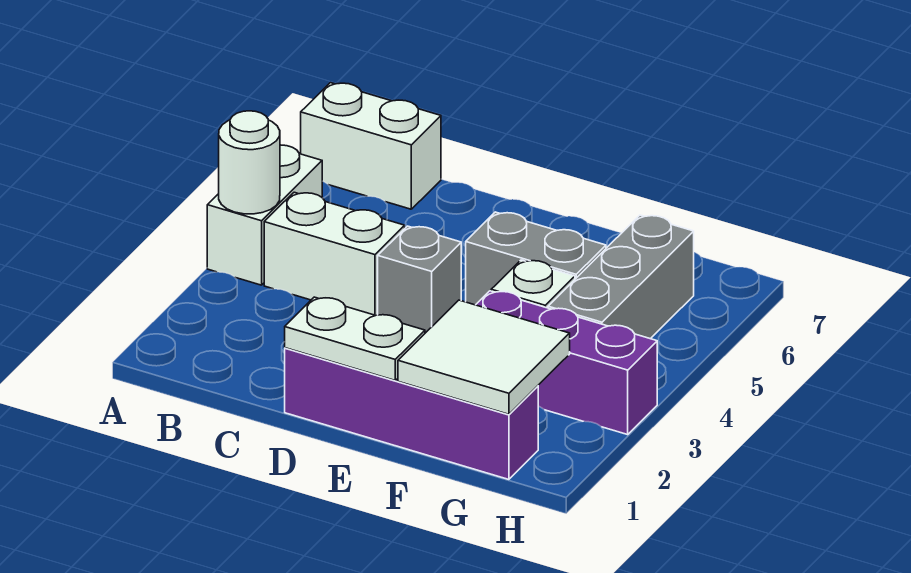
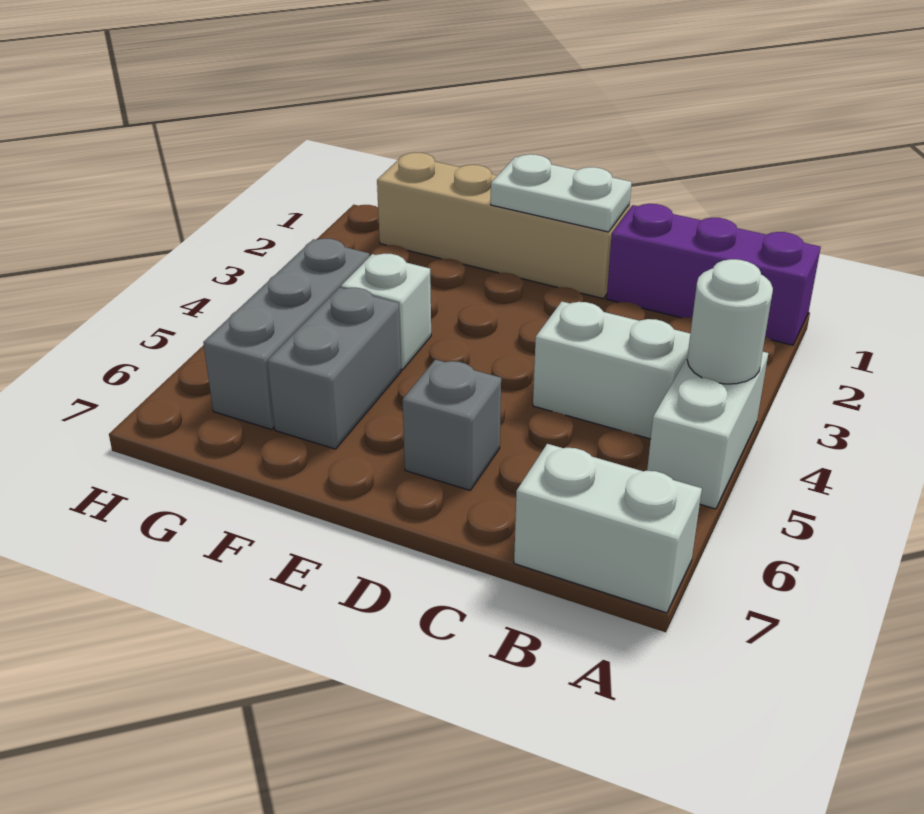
purple brick D1:G1 level 1 -> tan brick D1:G1 level 1
grey brick D4 level 1 -> grey brick D6 level 1
grey brick E5:F5 level 1 -> grey brick F5:F6 level 1
white tile F1:G2 level 2 -> none
purple brick F3:H3 level 1 -> purple brick A1:C1 level 1

